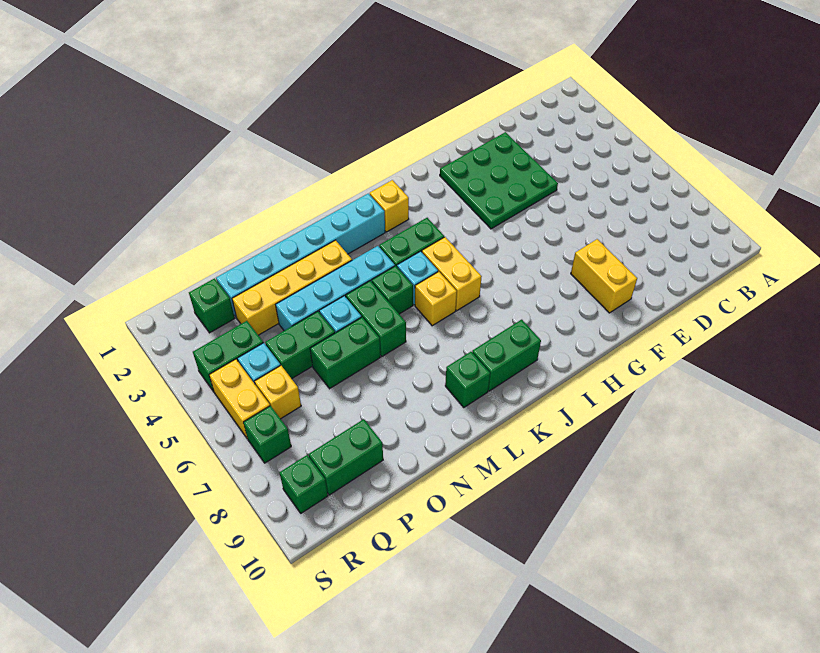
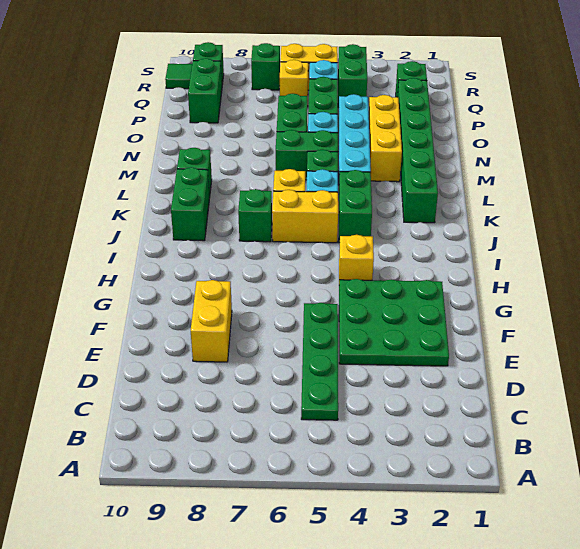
none -> green plate C5:F5 level 1
yellow brick F8:F9 level 1 -> yellow brick E8:F8 level 1
yellow brick J2 level 1 -> yellow brick H4 level 1
none -> green brick J7 level 1
cyan brick K2:P2 level 1 -> green brick K2:P2 level 1
yellow brick M3:P3 level 1 -> yellow brick M3:O3 level 1
none -> green tile R10 level 1

